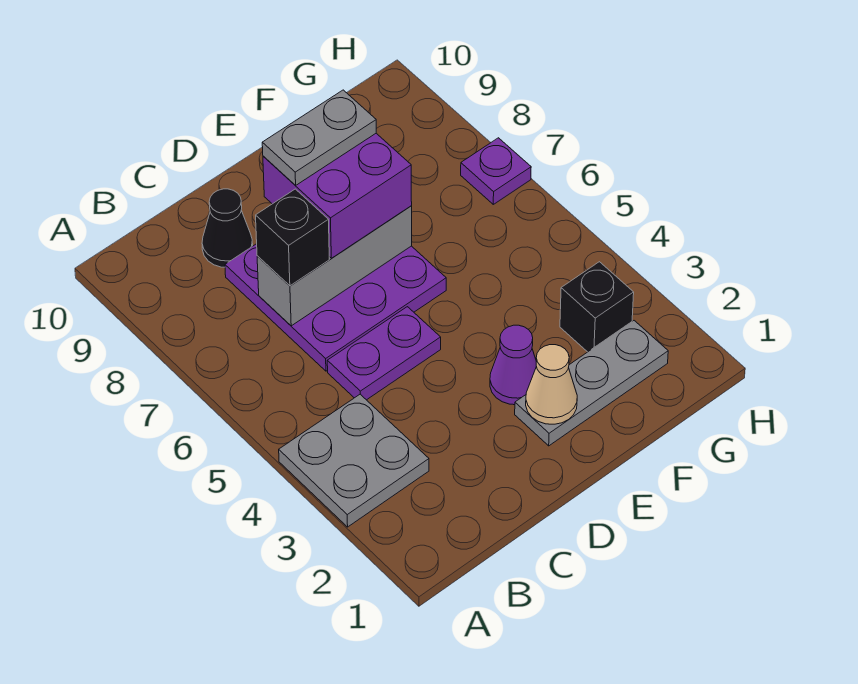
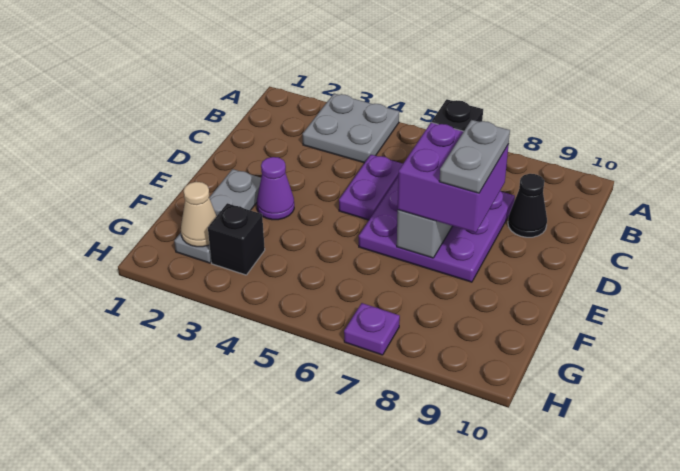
tan cone E2 level 2 -> tan cone G2 level 2

